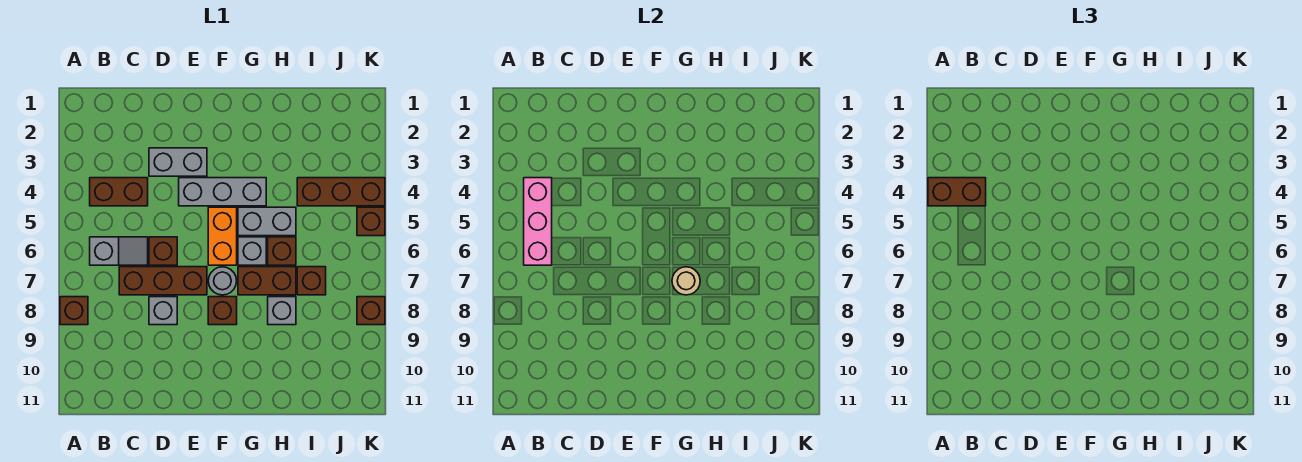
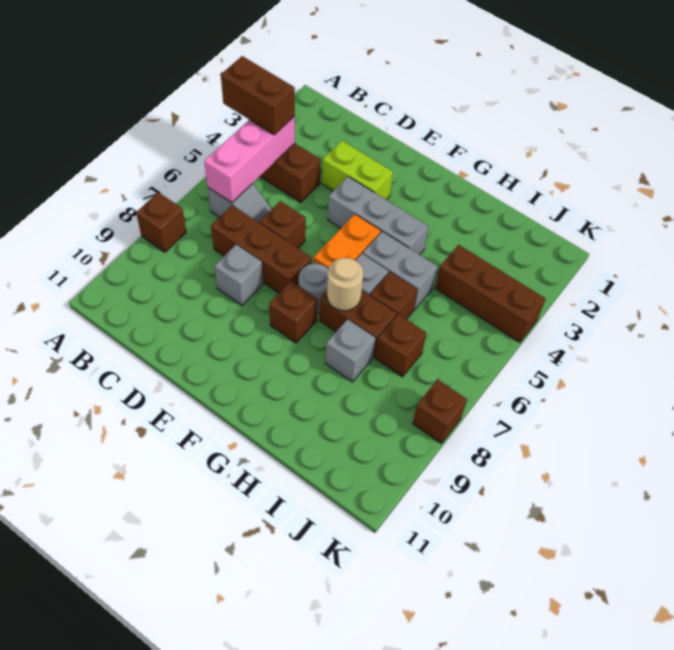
grey brick D3:E3 level 1 -> lime brick D3:E3 level 1
brown brick K5 level 1 -> none

